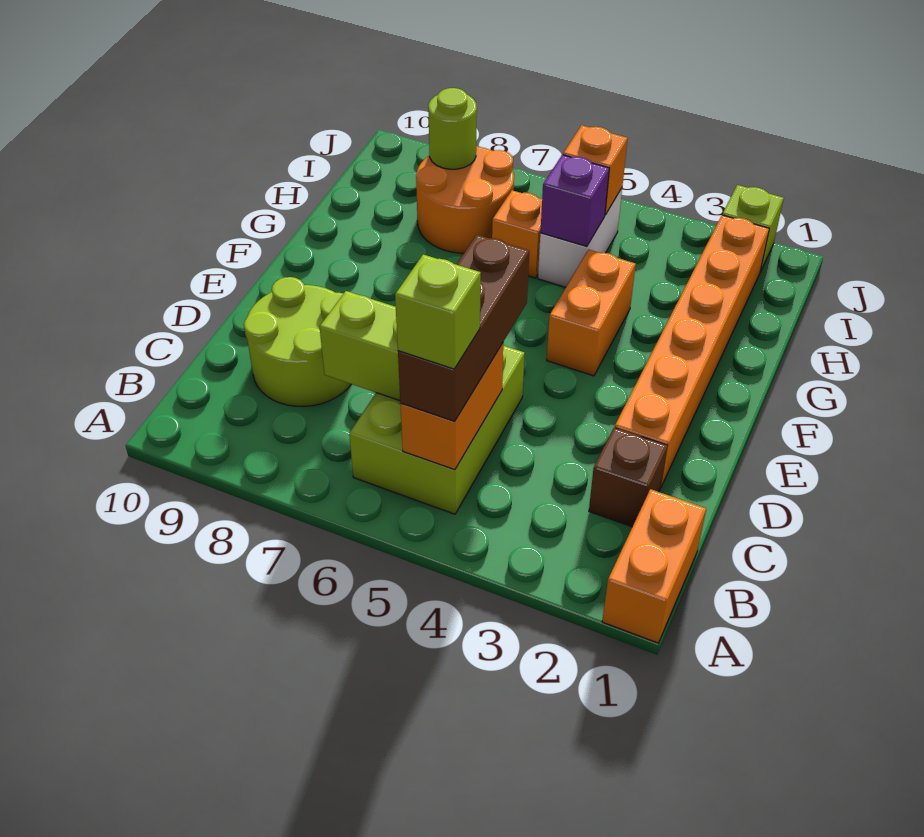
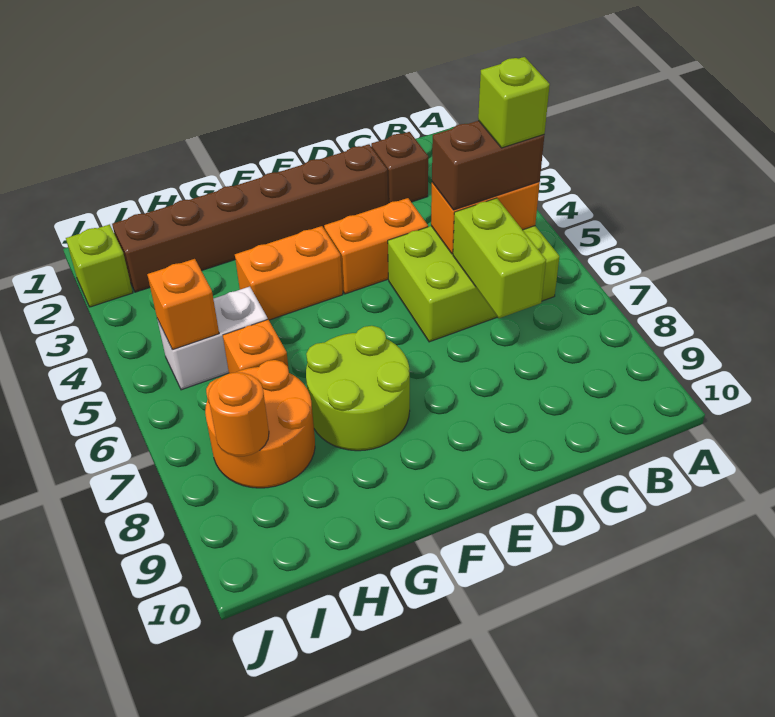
orange brick A1:B1 level 1 -> orange brick D4:E4 level 1
brown brick B5:D5 level 3 -> brown brick B5:C5 level 3
lime round brick C8:D9 level 1 -> lime round brick F7:G8 level 1
orange brick D2:I2 level 1 -> brown brick D2:I2 level 1
purple brick H5 level 2 -> none
lime round brick I8 level 2 -> orange round brick I8 level 2

